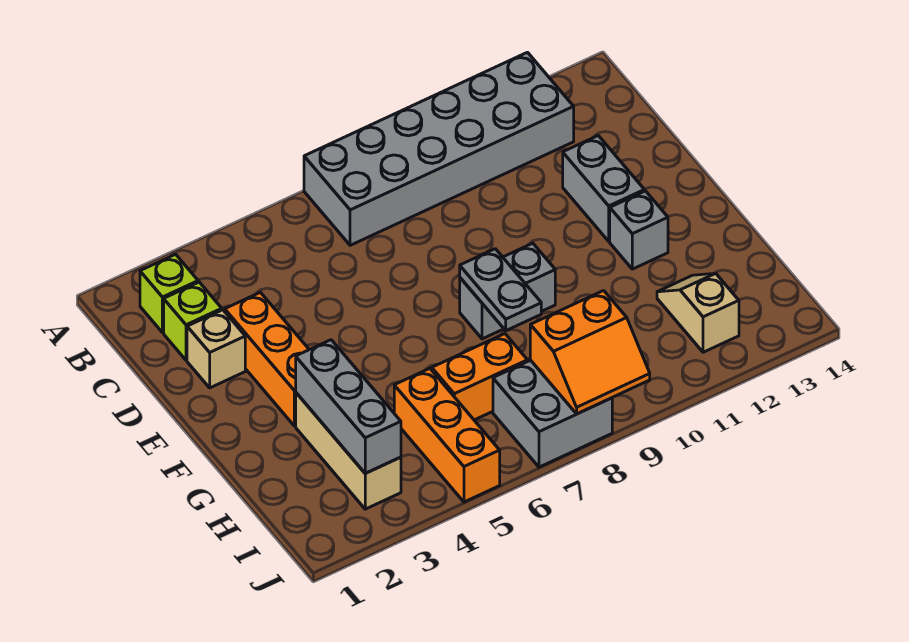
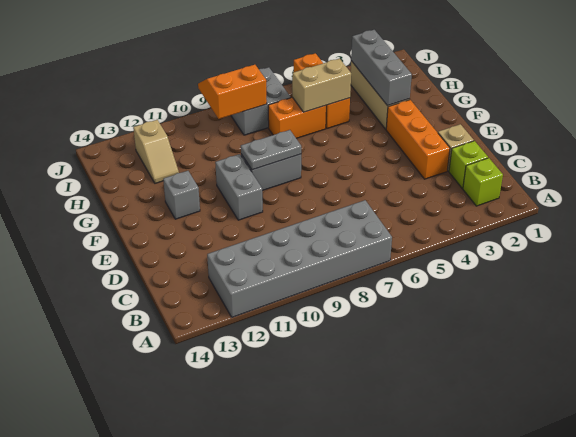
grey brick D12:E12 level 1 -> grey brick E10:F10 level 1
grey plate F8:G8 level 2 -> grey plate F8:F9 level 2
none -> tan brick H5:H6 level 2

